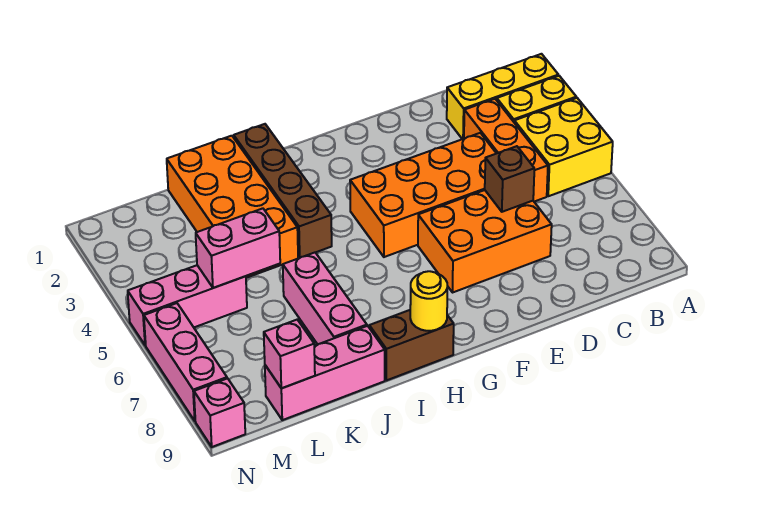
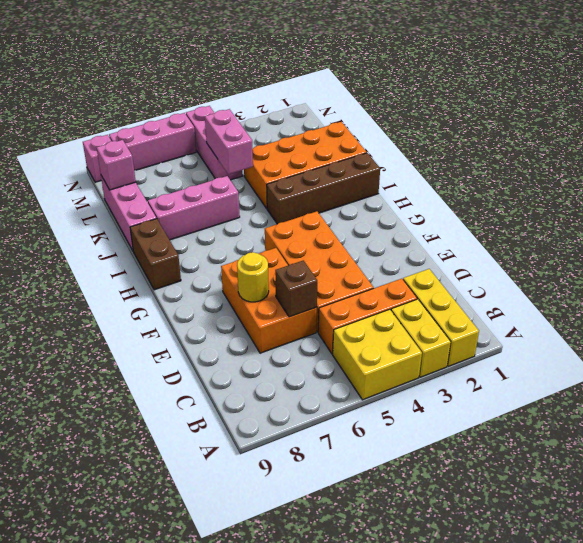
yellow round brick H9 level 2 -> yellow round brick E7 level 2

